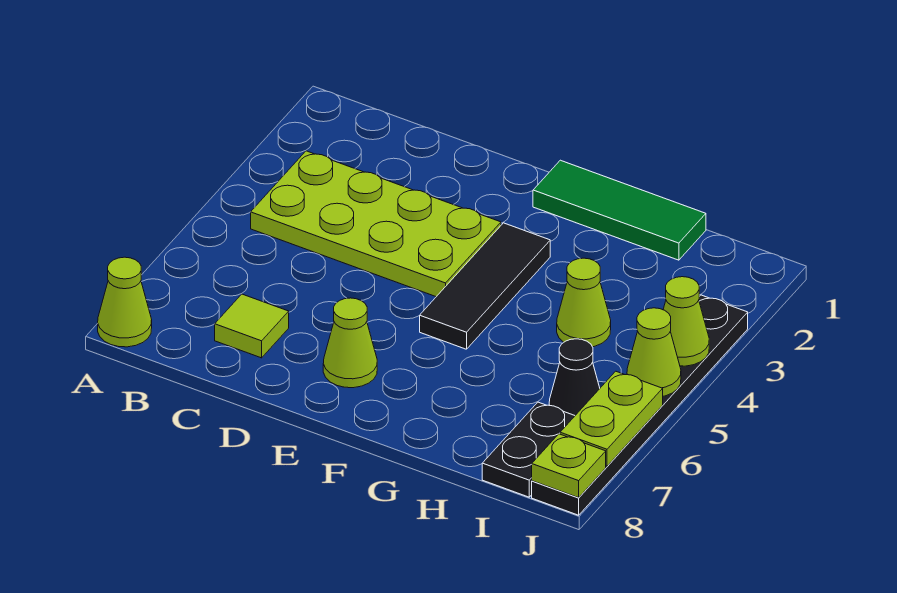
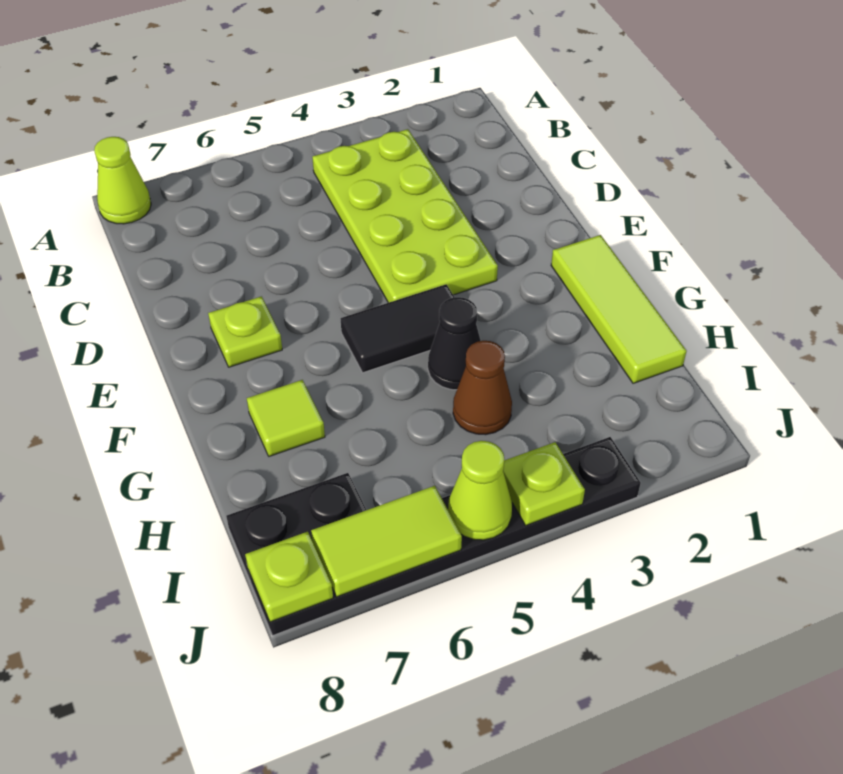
lime tile C7 level 1 -> lime tile G7 level 1
lime cone E7 level 1 -> lime plate E7 level 1
green tile F1:H1 level 1 -> lime tile F1:H1 level 1
black tile F3:F5 level 1 -> black tile F4:F5 level 1
lime cone H4 level 1 -> brown cone H4 level 1
black cone I6 level 1 -> black cone G4 level 1
lime cone J4 level 2 -> lime plate J4 level 2
lime plate J6:J7 level 2 -> lime tile J6:J7 level 2

